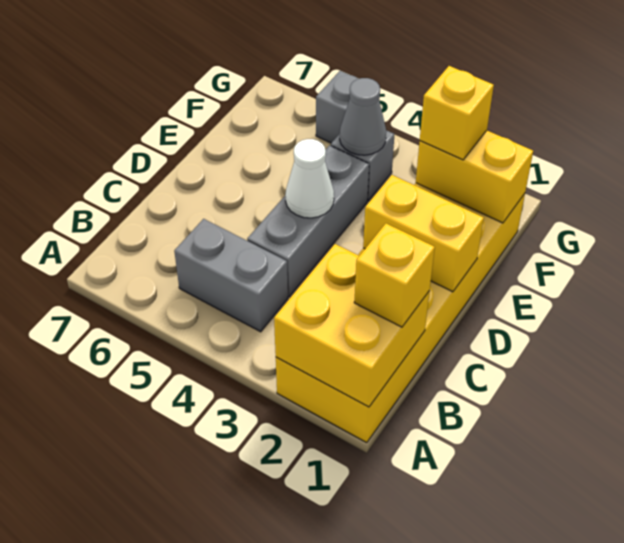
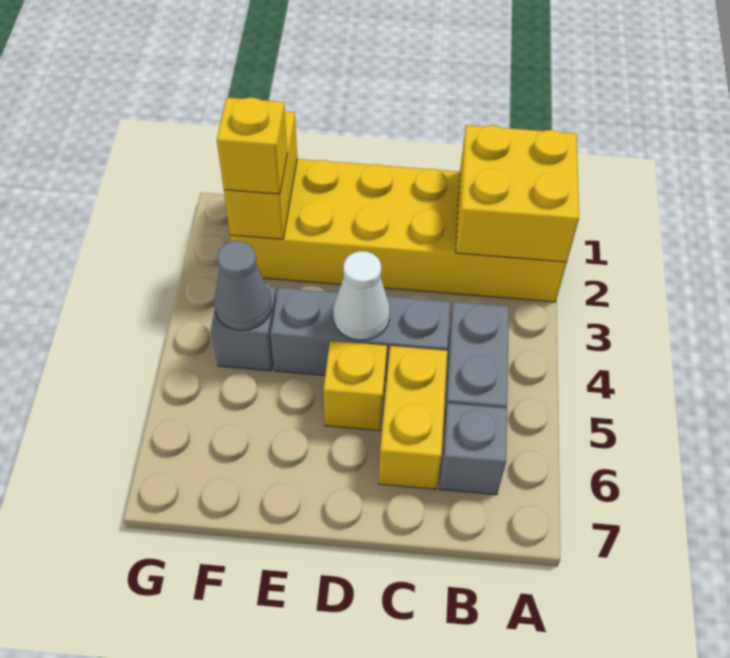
yellow brick B1 level 3 -> yellow brick D5 level 1
yellow brick D1:D2 level 2 -> yellow brick C5:C6 level 1
grey brick G5 level 1 -> grey brick B6 level 1

